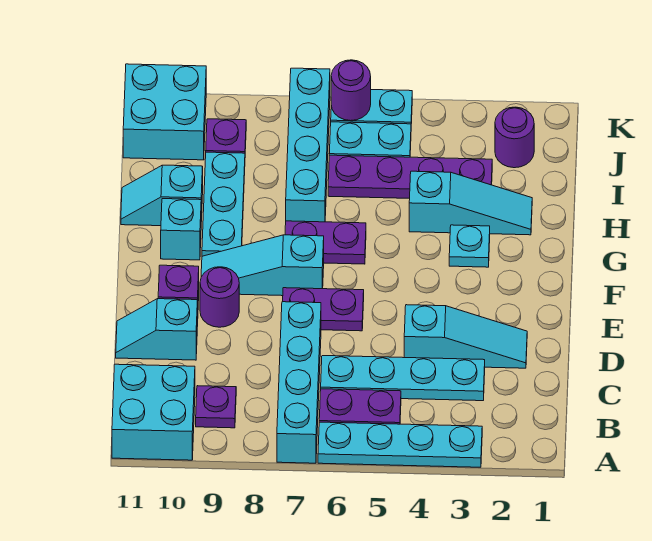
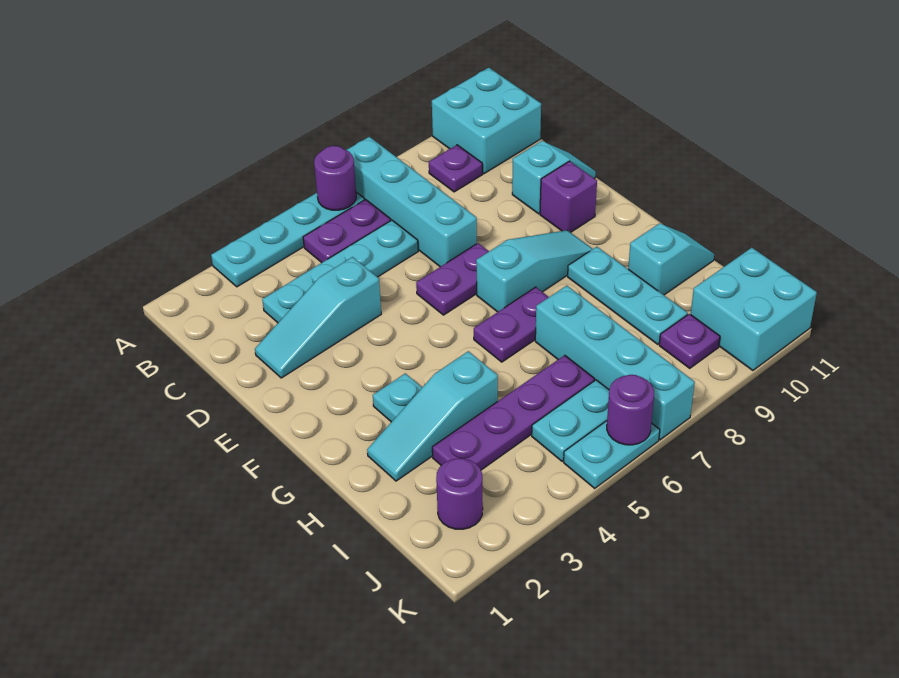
purple round brick E9 level 1 -> purple round brick A6 level 2
cyan brick G10 level 1 -> none

